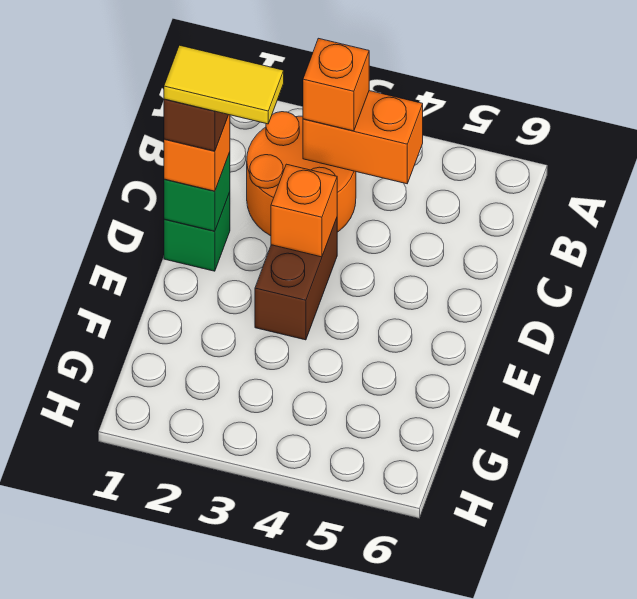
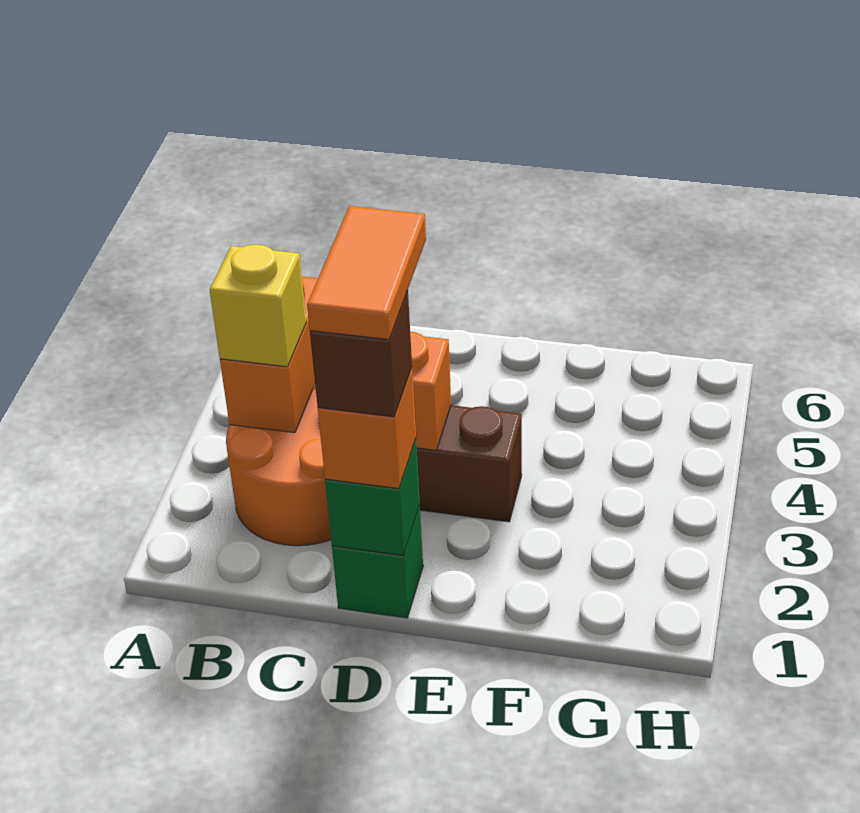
orange brick B3 level 3 -> yellow brick B3 level 3
yellow tile D1:D2 level 5 -> orange tile D1:D2 level 5

